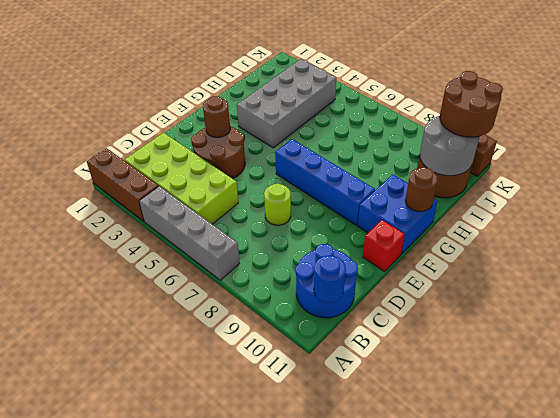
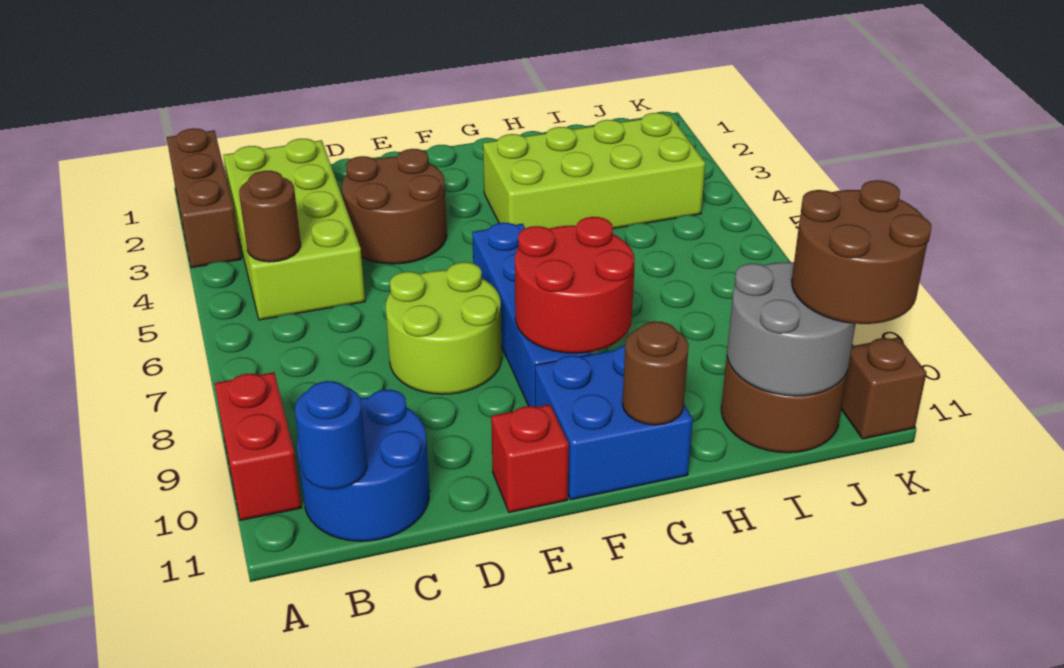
grey brick A4:A7 level 1 -> none
none -> red brick A9:A10 level 1
lime round brick D7 level 1 -> lime round brick D7:E8 level 1
brown round brick E3 level 2 -> brown round brick B5 level 2
none -> red round brick F8:G9 level 2
grey brick G3:J4 level 1 -> lime brick G3:J4 level 1

